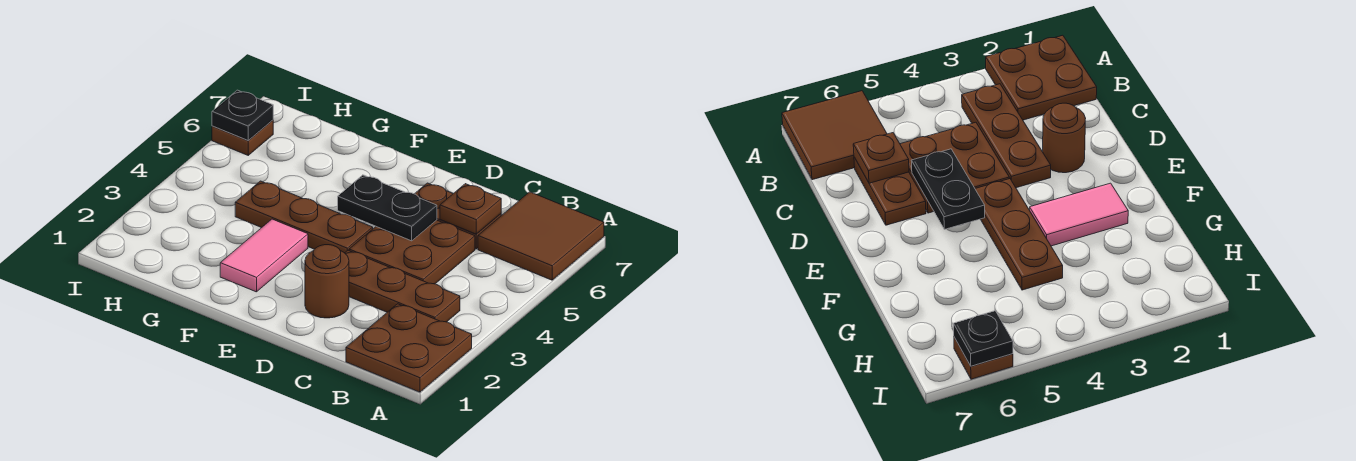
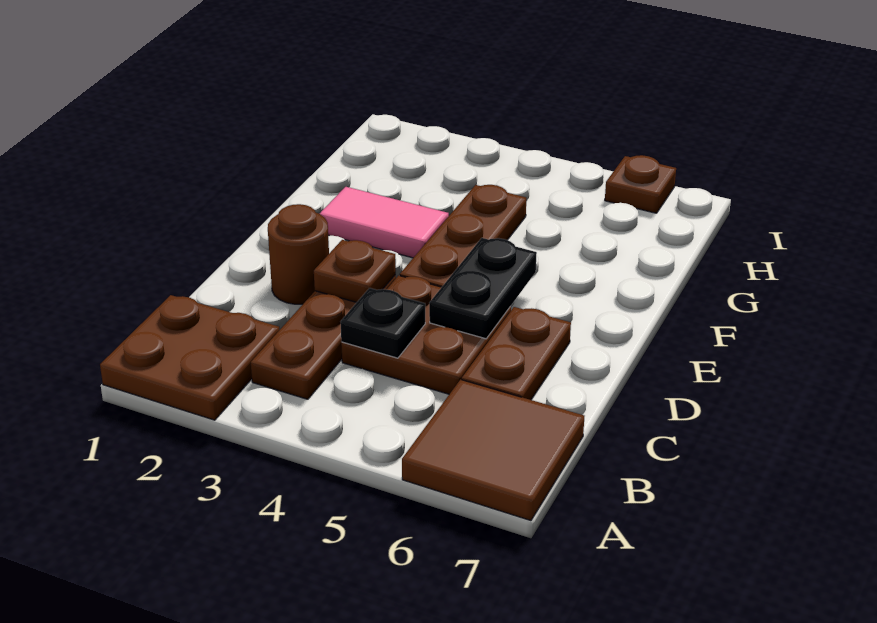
brown plate C6 level 2 -> brown plate D3 level 2
black plate I6 level 2 -> black plate C4 level 2

